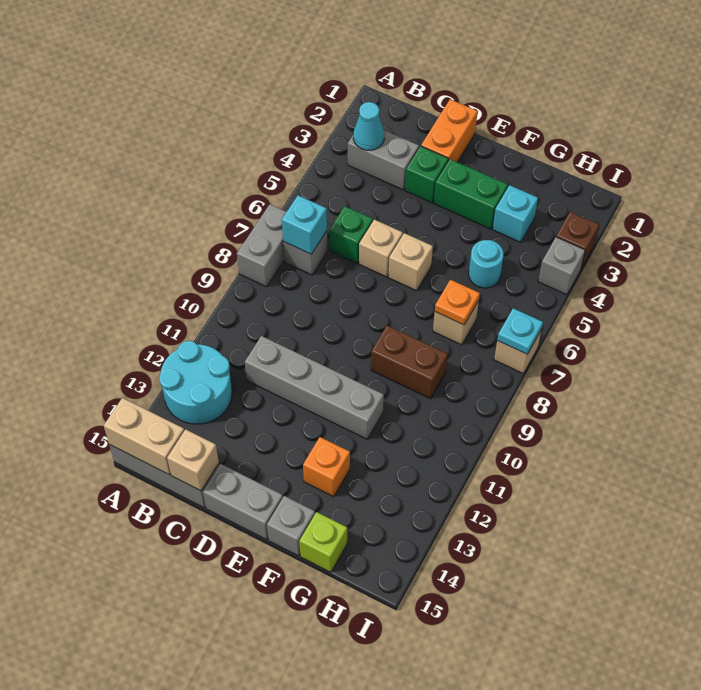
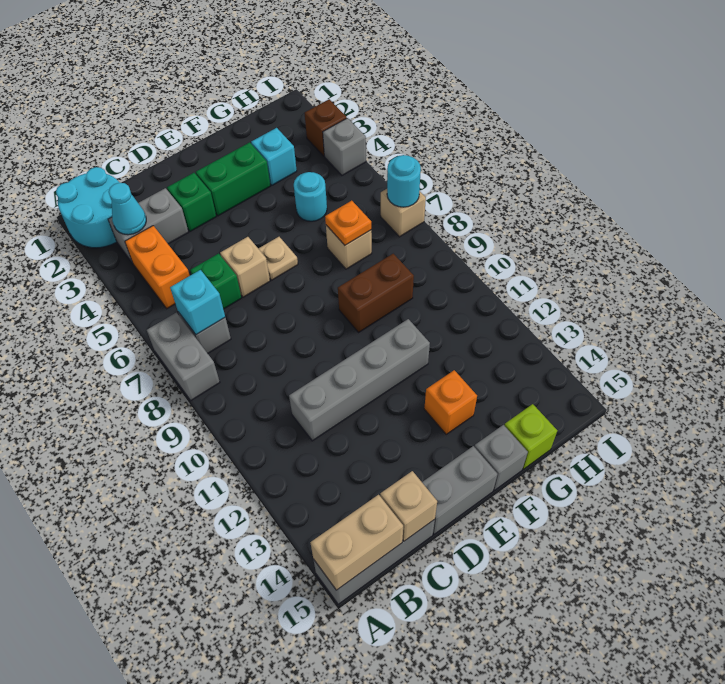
cyan round brick A12:B13 level 1 -> cyan round brick A1:B2 level 1
orange brick D1:D2 level 1 -> orange brick B4:B5 level 1
tan brick E6 level 1 -> tan plate E6 level 1
cyan plate I7 level 2 -> cyan round brick I7 level 2

